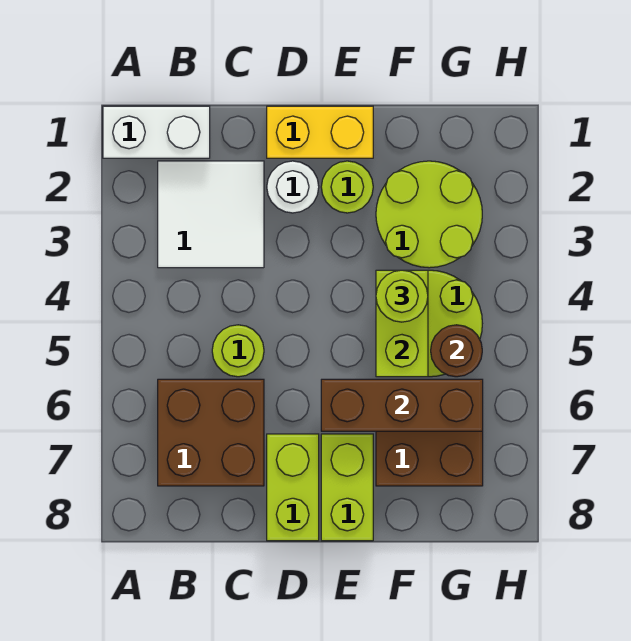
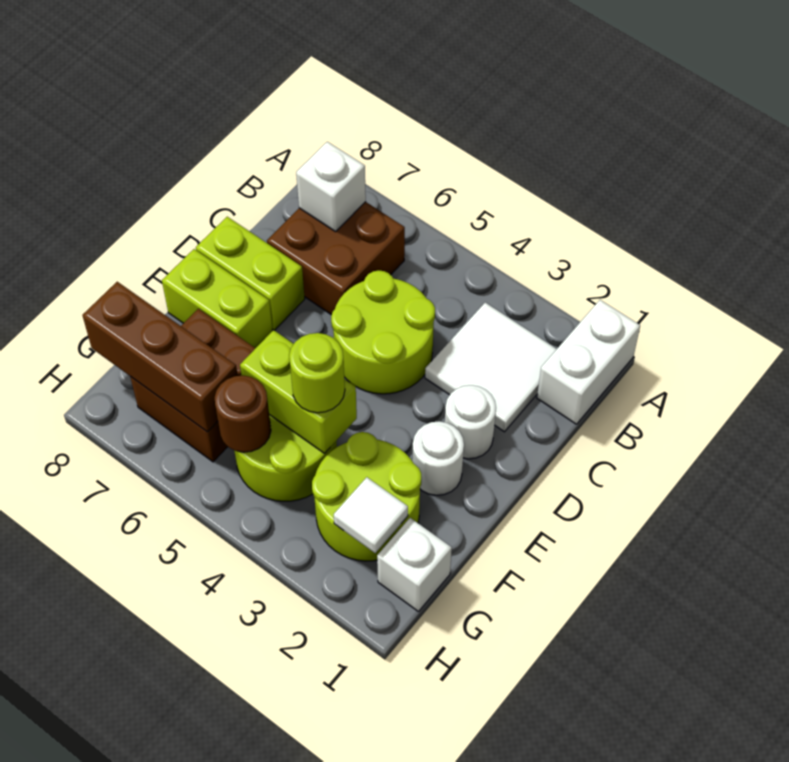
none -> white brick B7 level 2
lime round brick C5 level 1 -> lime round brick C4:D5 level 1
yellow brick D1:E1 level 1 -> none
lime round brick E2 level 1 -> white round brick E2 level 1
brown brick E6:G6 level 2 -> brown brick G6:G8 level 2
none -> white brick G1 level 1
none -> white tile G2 level 2

